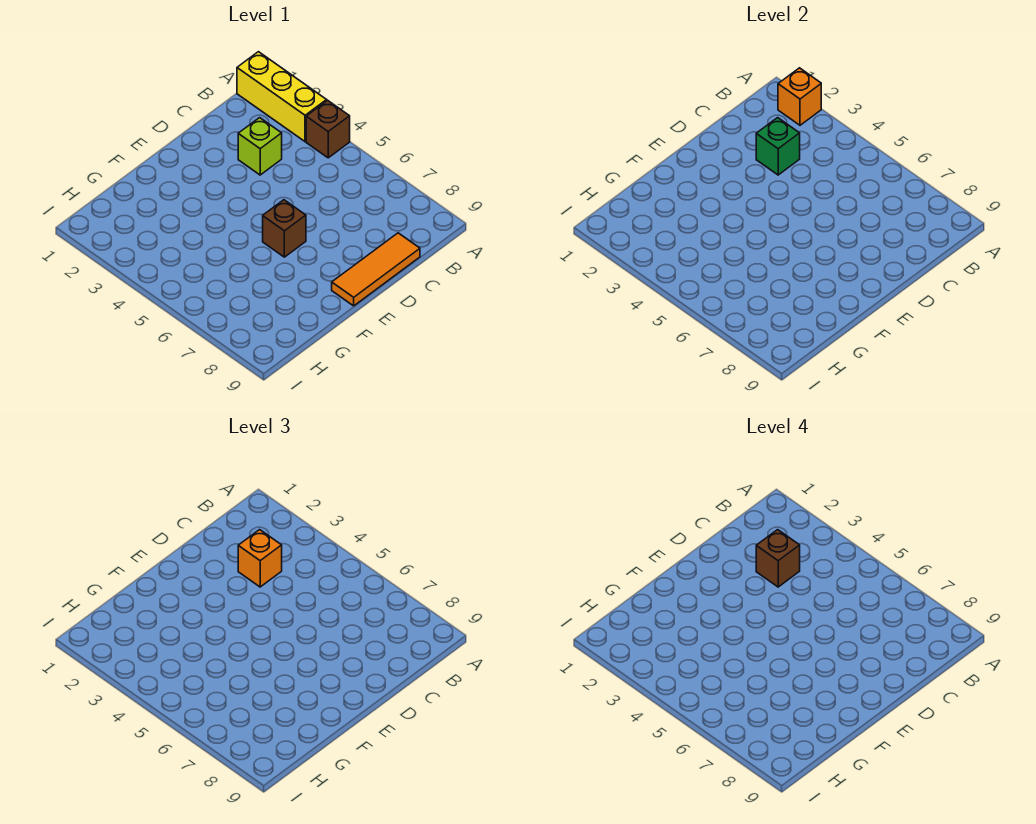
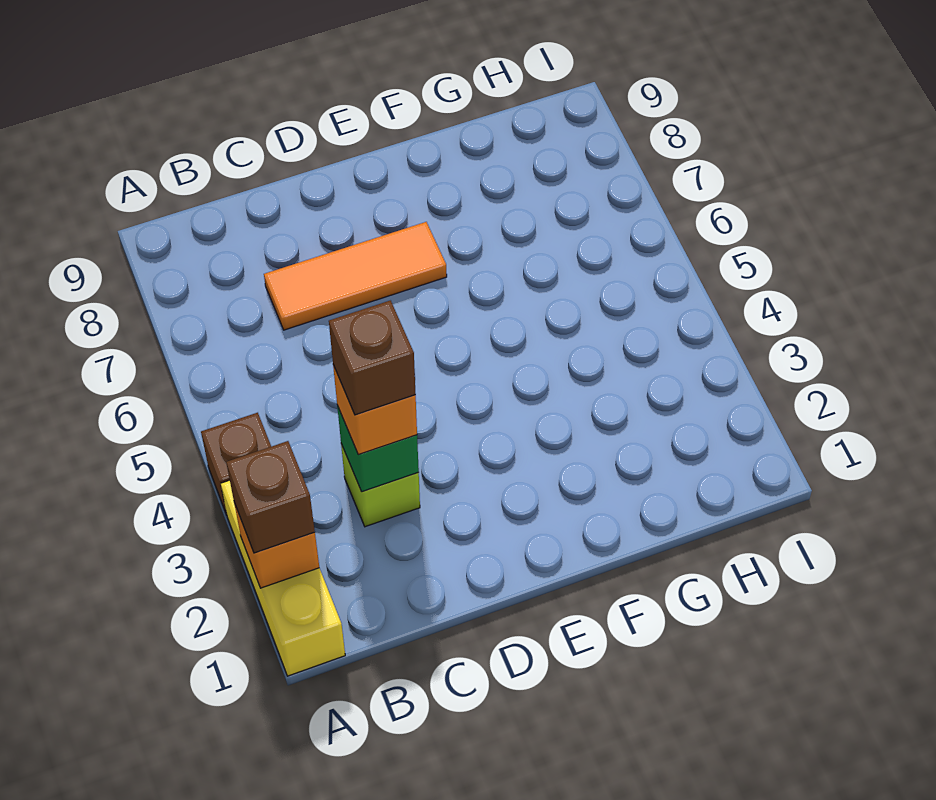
orange tile C9:E9 level 1 -> orange tile C7:E7 level 1
brown brick E6 level 1 -> brown brick A2 level 3

